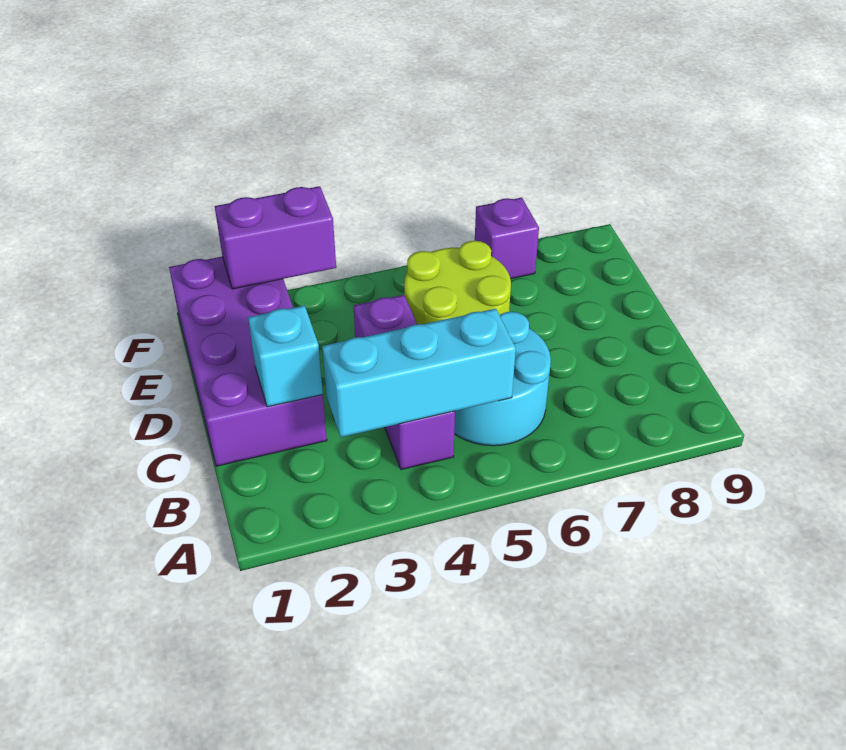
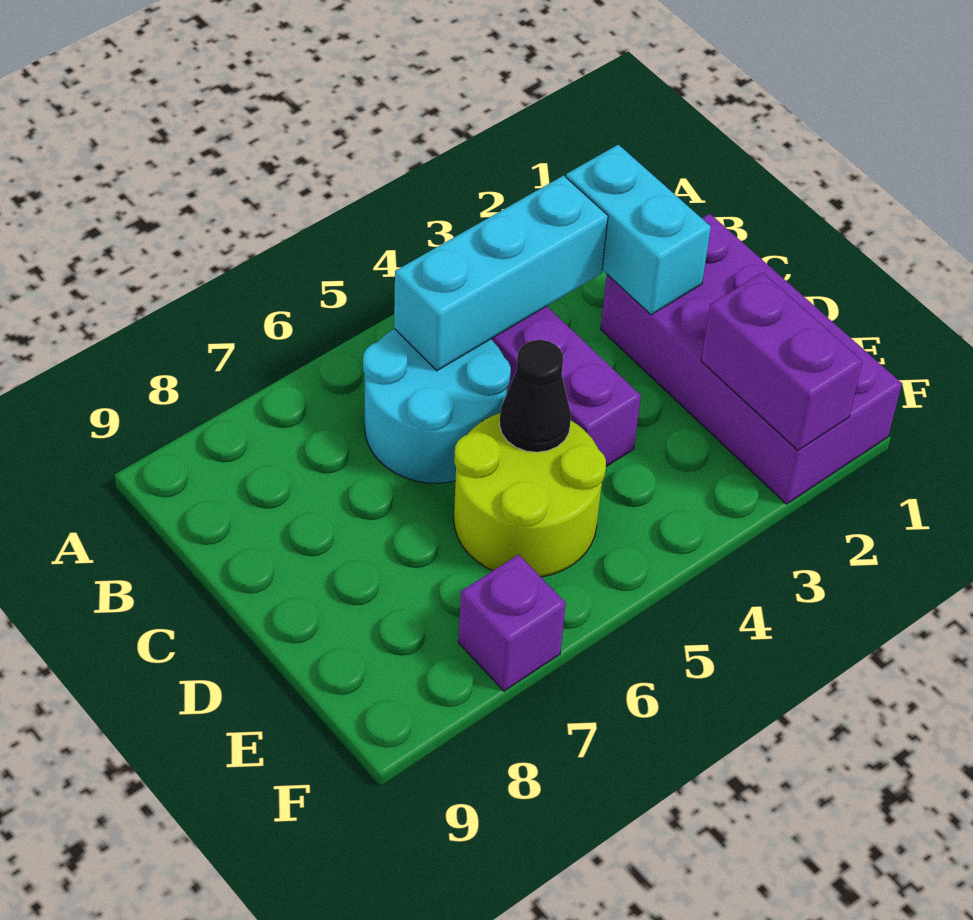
cyan brick C2 level 2 -> cyan brick B2:C2 level 2
none -> black cone D5 level 2
purple brick F2:F3 level 2 -> purple brick E2:F2 level 2

